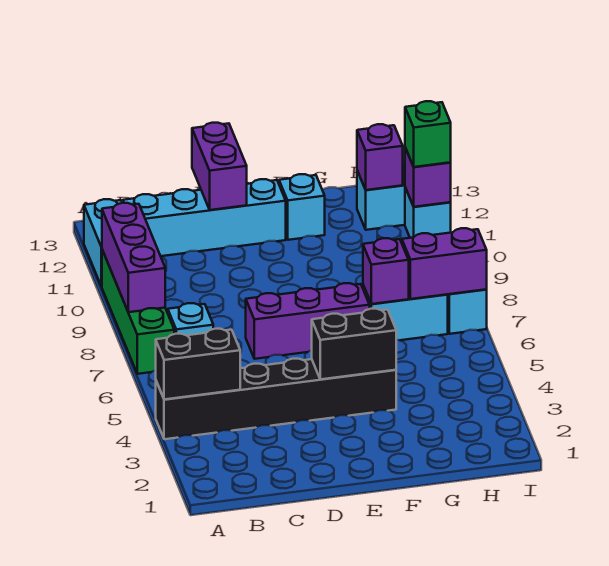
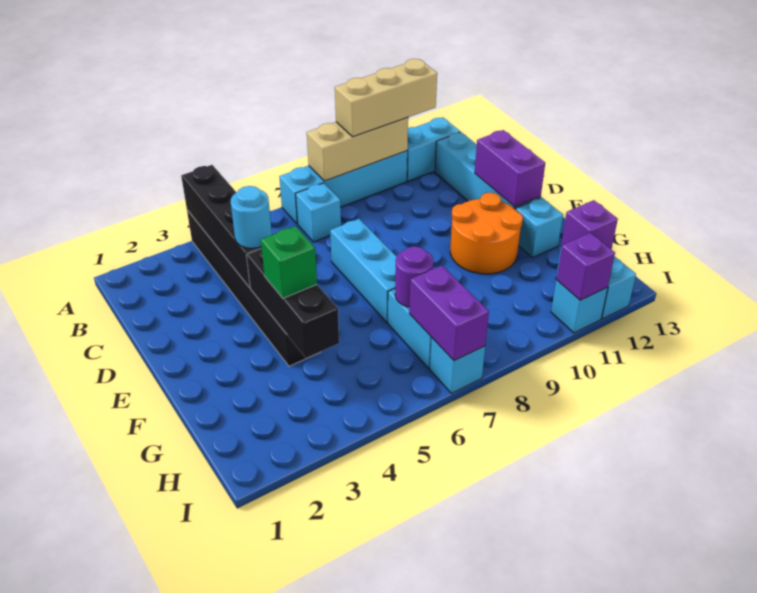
black brick A4:B4 level 2 -> black brick A4:D4 level 2
green brick A7:A10 level 1 -> cyan brick A7:A10 level 1
purple brick A8:A10 level 2 -> tan brick A8:A10 level 2
none -> tan brick A9:A11 level 3
none -> cyan round brick D4 level 3
purple brick D7:F7 level 1 -> cyan brick D7:F7 level 1
purple brick D12:D13 level 2 -> purple brick D12:E12 level 2
black brick E4:F4 level 2 -> black brick E4:G4 level 2
none -> orange round brick E10:F11 level 1
purple brick G7 level 2 -> purple round brick G7 level 2
green brick I11 level 3 -> green brick F4 level 3

